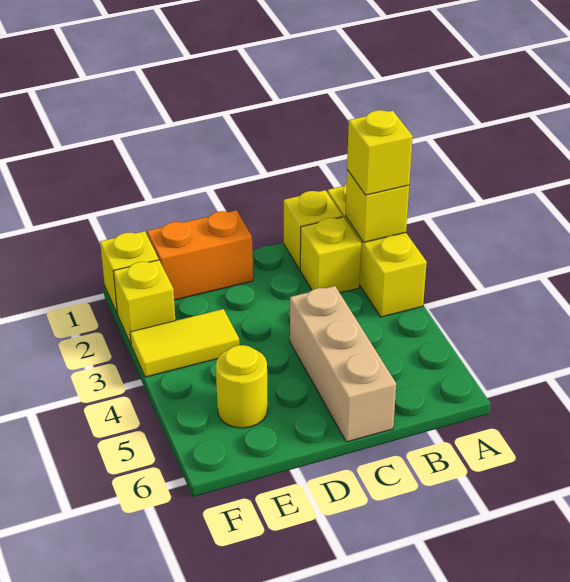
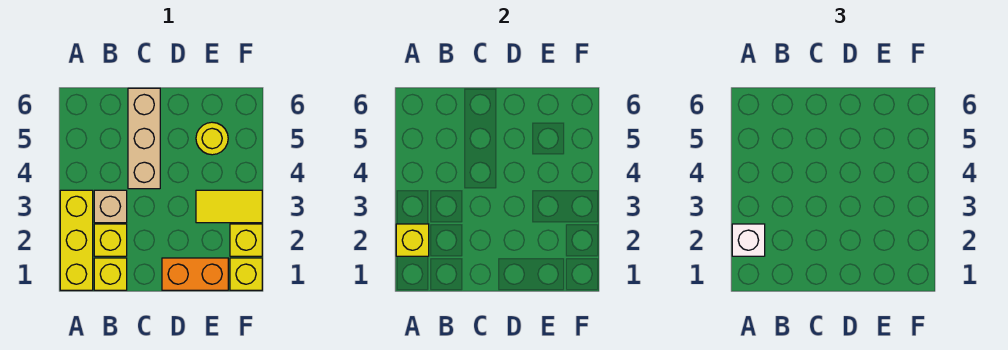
yellow brick A2 level 3 -> white brick A2 level 3
none -> tan brick B3 level 1

